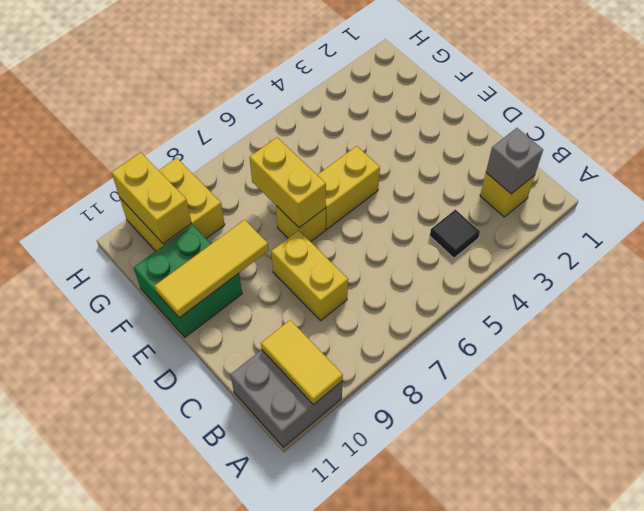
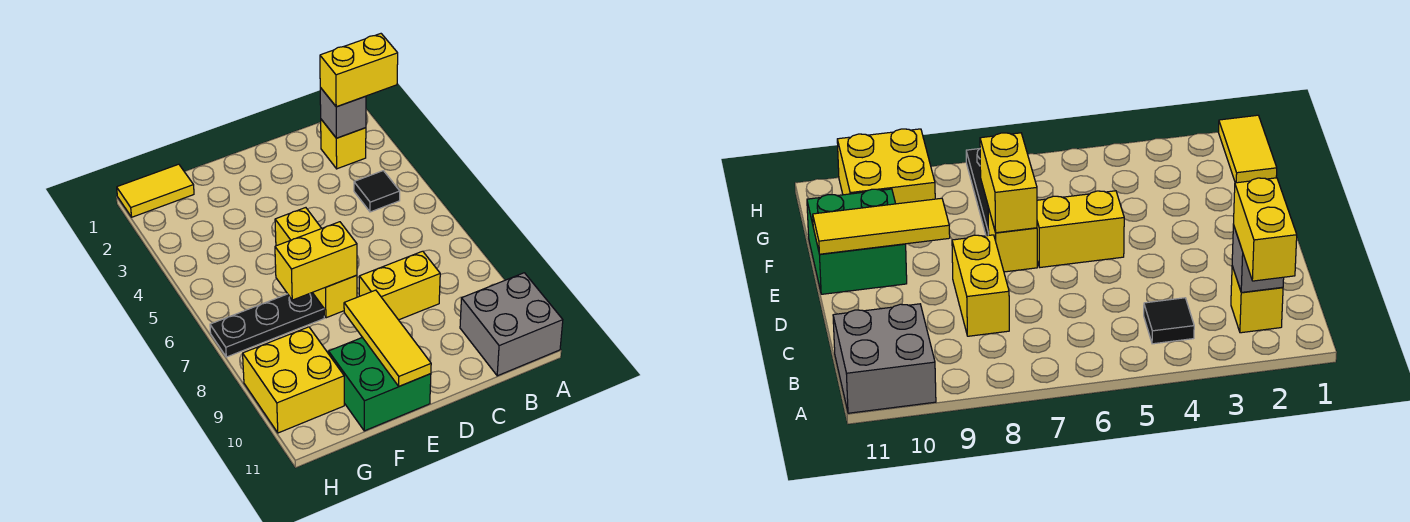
yellow tile A10:B10 level 2 -> yellow tile G1:H1 level 1
none -> black plate F7:H7 level 1
yellow brick G10:H10 level 2 -> yellow brick A2:B2 level 3

